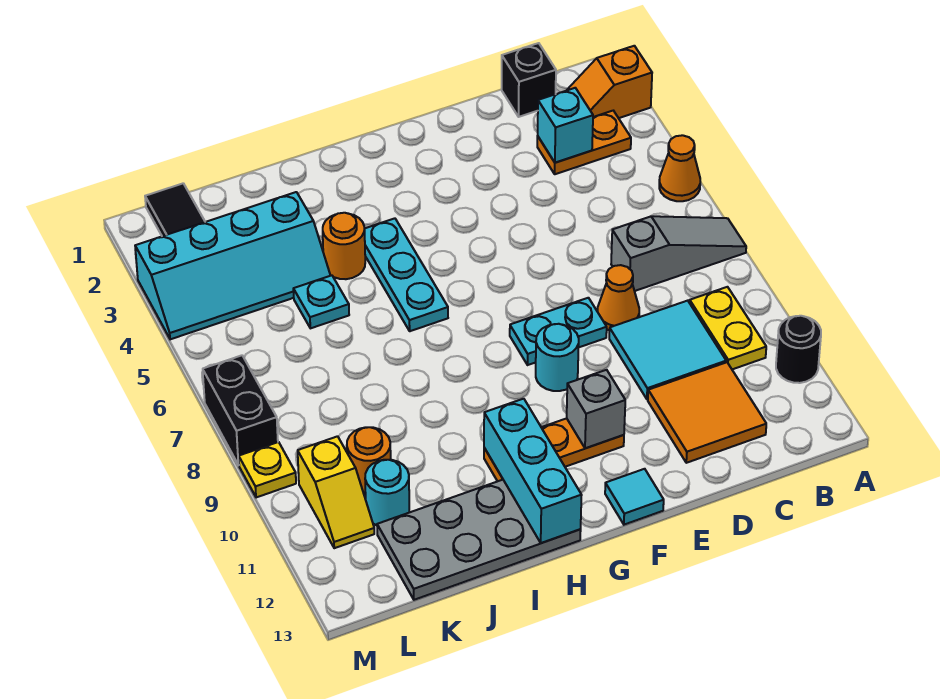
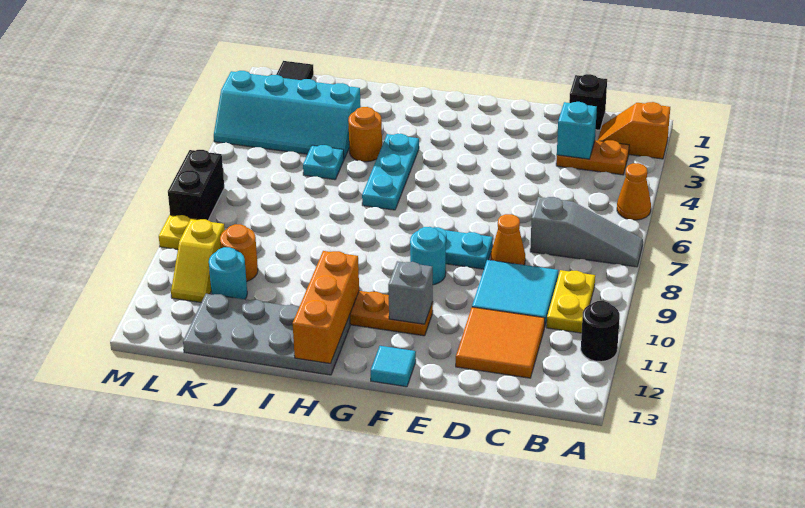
cyan brick H11:H13 level 2 -> orange brick H11:H13 level 2

